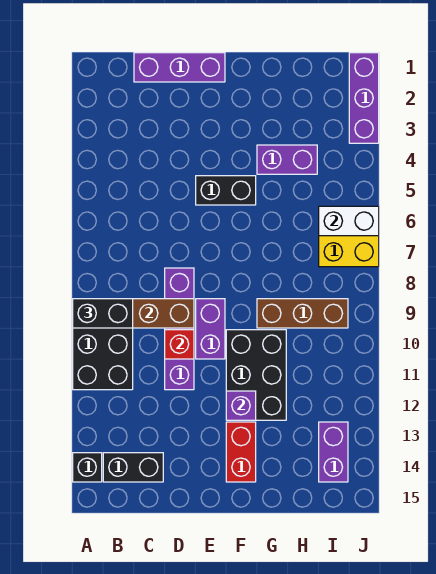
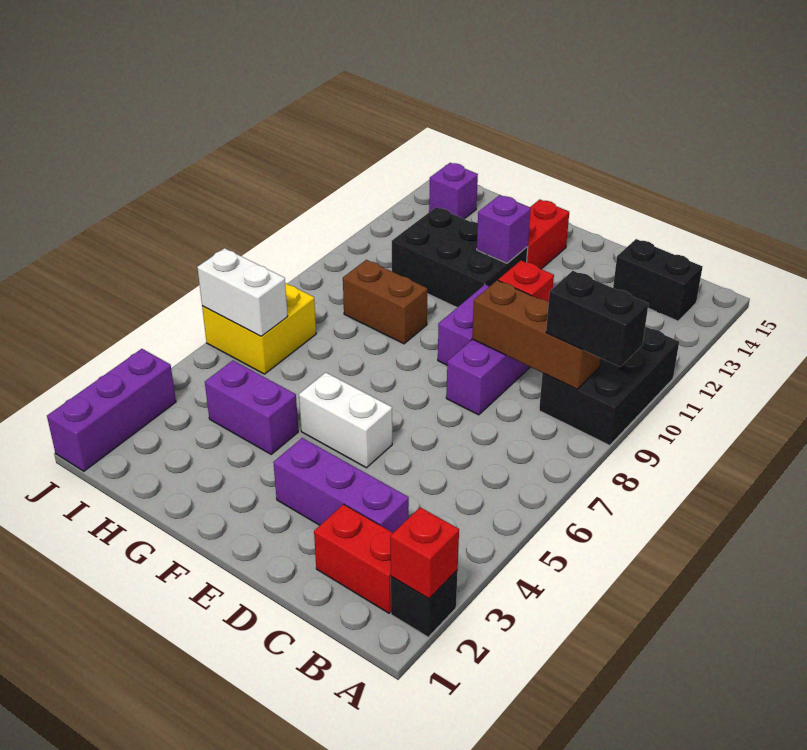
none -> red brick A2 level 2
black brick A14 level 1 -> black brick A2 level 1
none -> red brick B2:C2 level 1
purple brick C1:E1 level 1 -> purple brick C3:E3 level 1
black brick E5:F5 level 1 -> white brick E5:F5 level 1
black brick F10:G12 level 1 -> black brick F11:H12 level 1
brown brick G9:I9 level 1 -> brown brick G9:H9 level 1
purple brick I13:I14 level 1 -> purple brick I14 level 1

